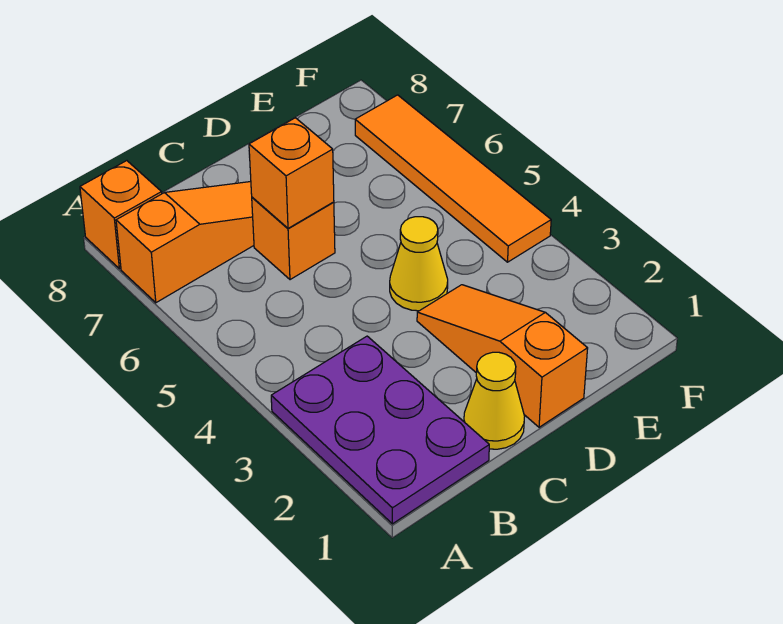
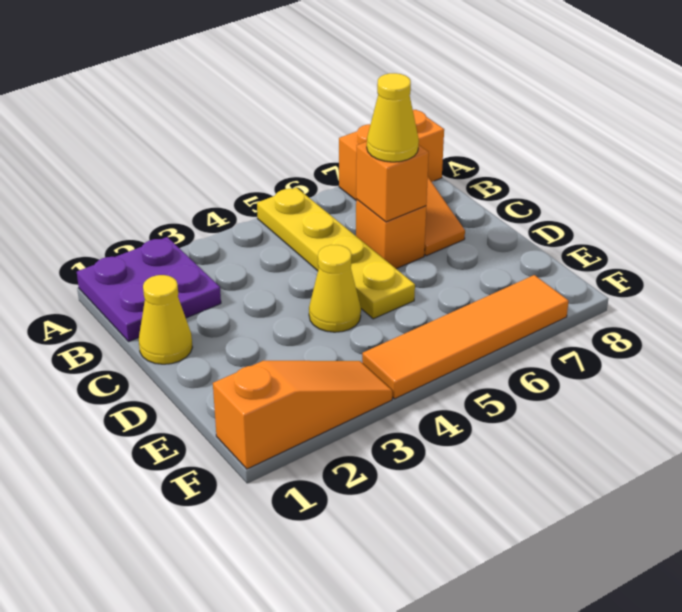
purple plate A1:B3 level 1 -> purple plate A1:B2 level 1
none -> yellow plate A5:D5 level 1
none -> yellow cone C6 level 3
orange slope D1:D3 level 1 top 1 -> orange slope F1:F3 level 1 top 1

